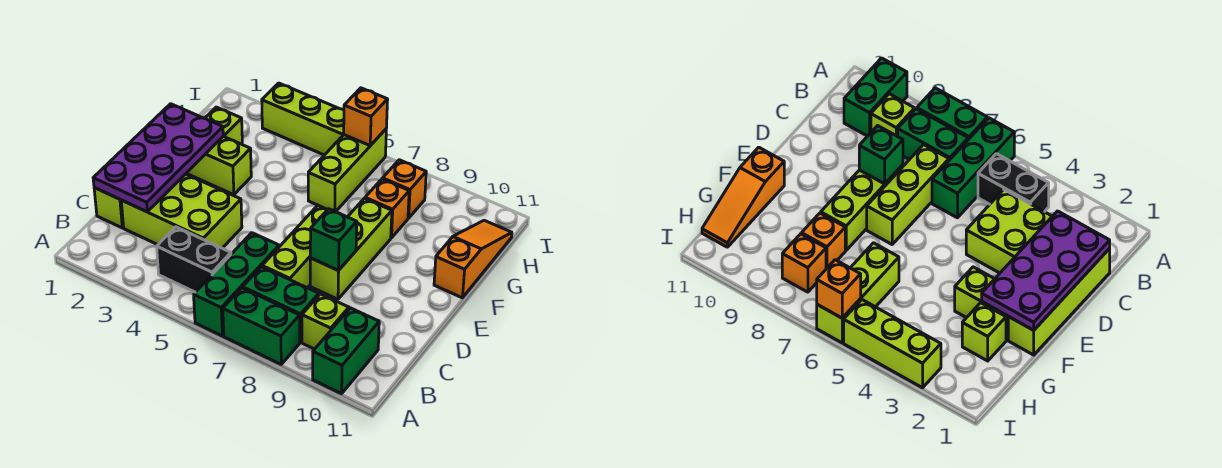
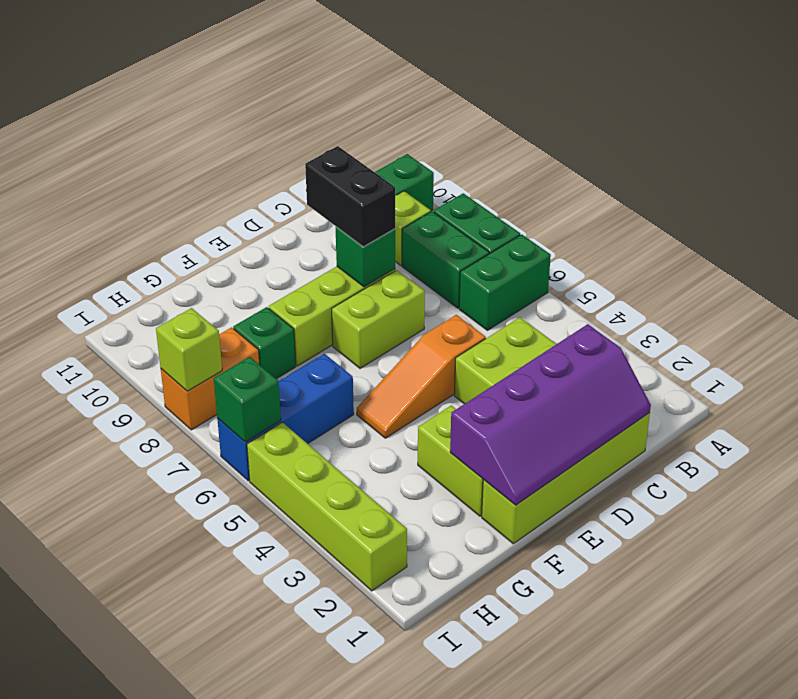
green brick A6:C6 level 1 -> green brick A6:B6 level 1
black brick B4:B5 level 1 -> black brick D8:D9 level 3
purple plate C1:F2 level 2 -> purple slope C1:F2 level 2 top 2
lime brick C7:E7 level 1 -> lime brick D7:E7 level 1
orange slope F11:H11 level 1 top F -> orange slope D5:F5 level 1 top D
lime brick G2 level 1 -> lime brick I8 level 2
lime brick G6:I6 level 1 -> blue brick G6:I6 level 1
orange brick G8 level 1 -> green brick G8 level 1
orange brick H8 level 1 -> orange brick H8:I8 level 1
lime brick I3:I5 level 1 -> lime brick I2:I5 level 1
orange brick I6 level 2 -> green brick I6 level 2

